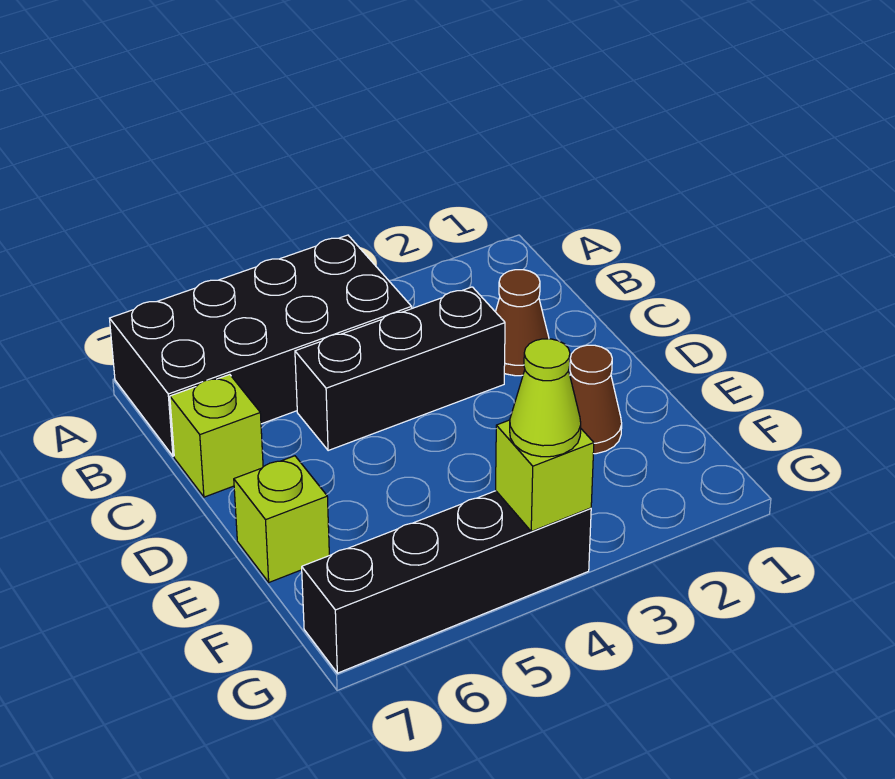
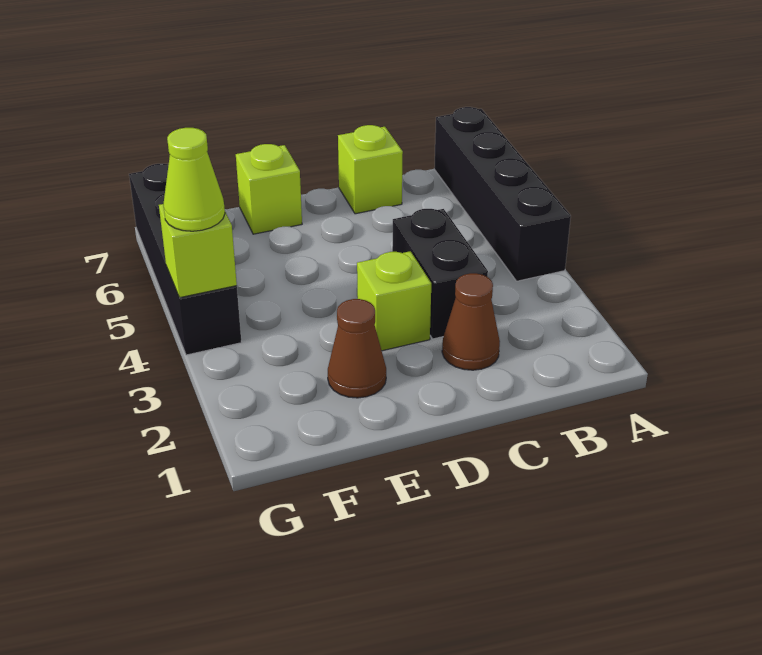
black brick A4:B7 level 1 -> black brick A4:A7 level 1
black brick C3:C5 level 1 -> black brick C3:C4 level 1
none -> lime brick D3 level 1

